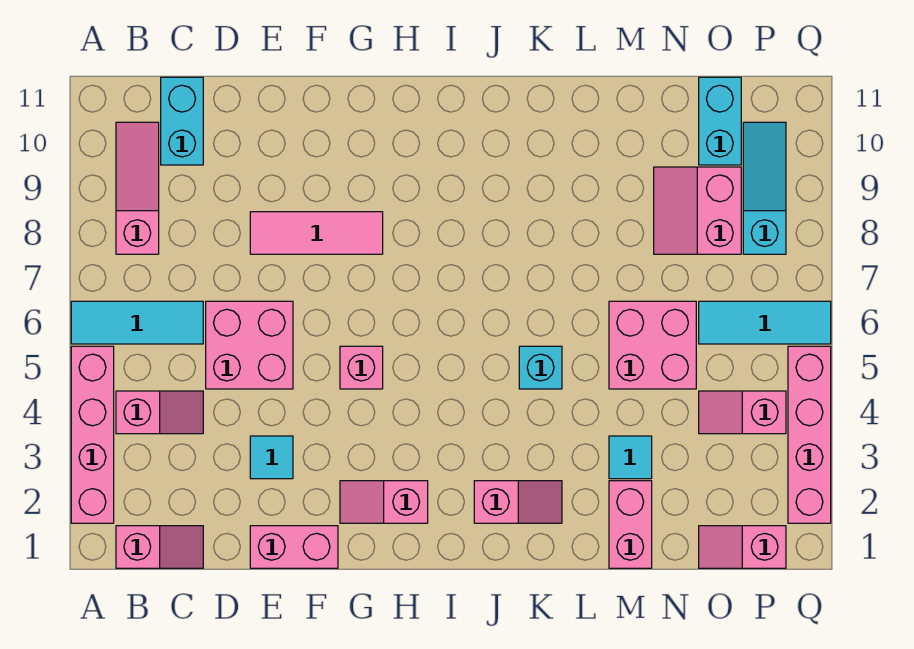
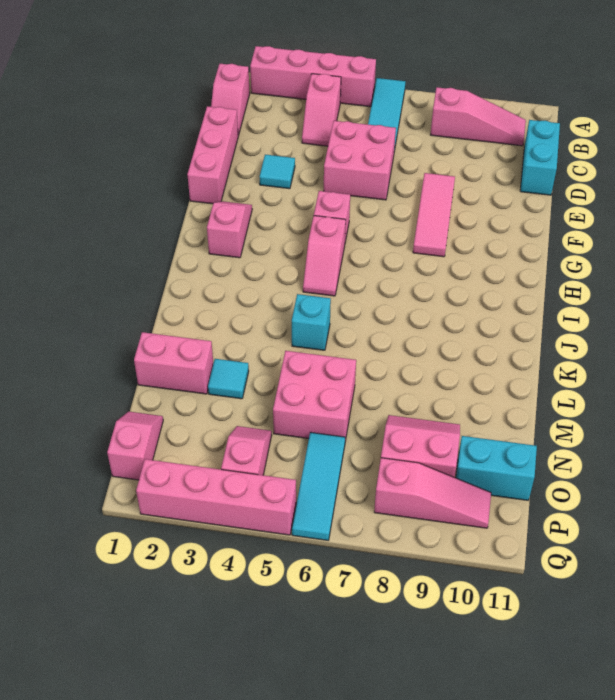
cyan brick C10:C11 level 1 -> cyan brick C11:D11 level 1
pink brick E1:F1 level 1 -> pink brick D1:F1 level 1
pink slope J2:K2 level 1 top J -> pink slope H5:I5 level 1 top H
cyan slope P8:P10 level 1 top 8 -> pink slope P8:P10 level 1 top 8

